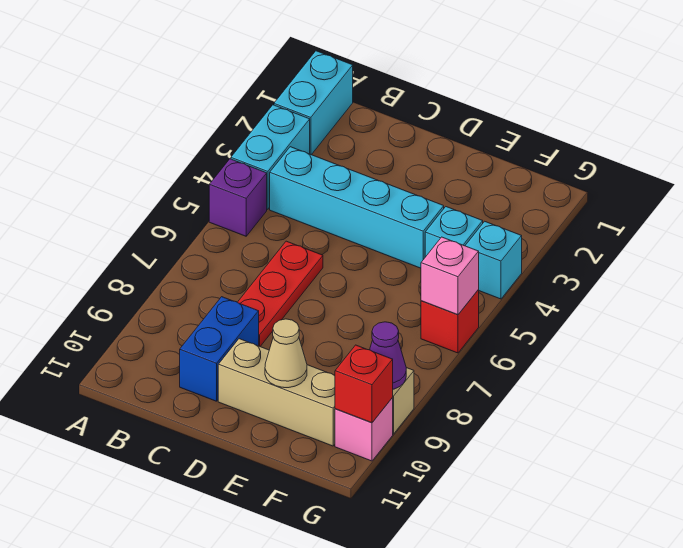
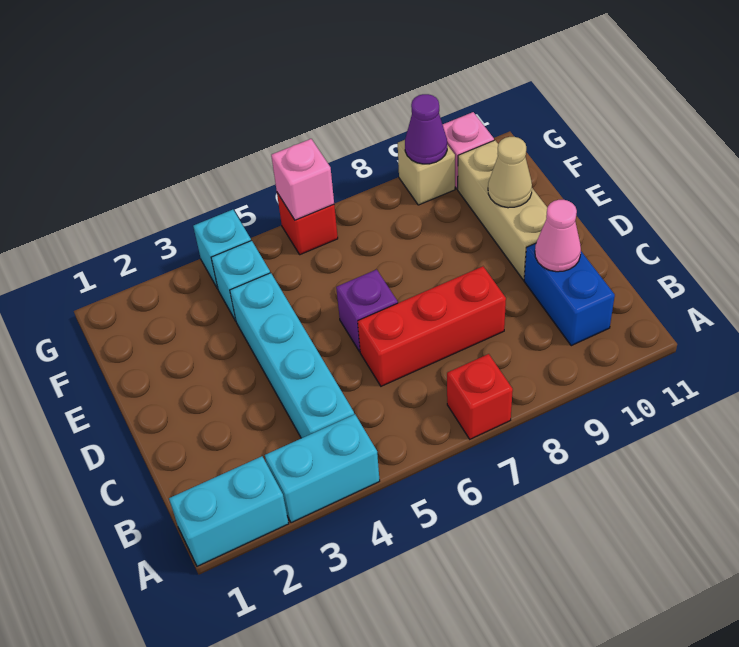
purple brick A5 level 1 -> purple brick D6 level 1
red plate C6:C8 level 1 -> red brick C6:C8 level 1
blue brick C9:C10 level 1 -> blue brick B10:C10 level 1
none -> pink cone C10 level 2
red brick G10 level 2 -> red brick A7 level 1

